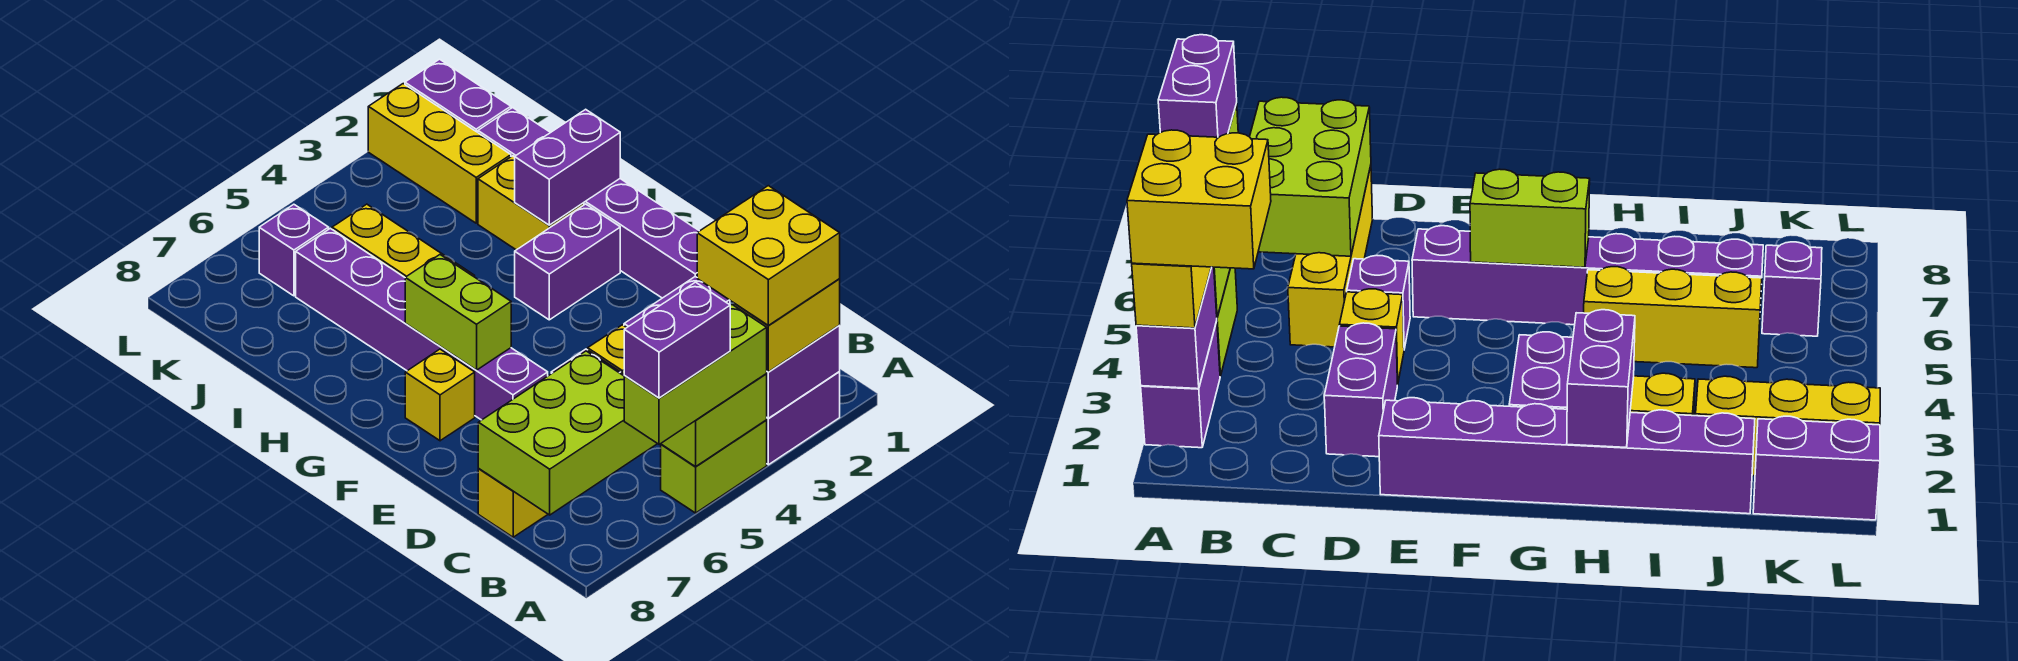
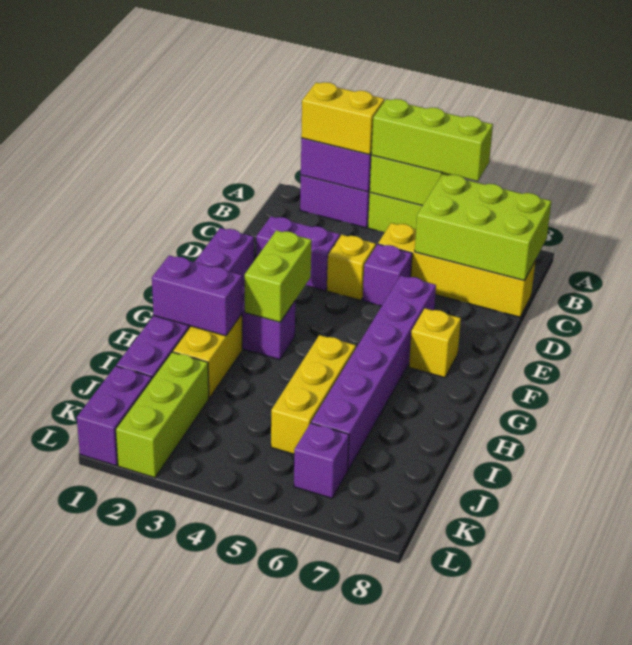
yellow brick A2:B3 level 4 -> none
purple brick A5:A6 level 4 -> none
lime brick F6:G6 level 2 -> lime brick F3:G3 level 2
yellow brick J2:L2 level 1 -> lime brick J2:L2 level 1

